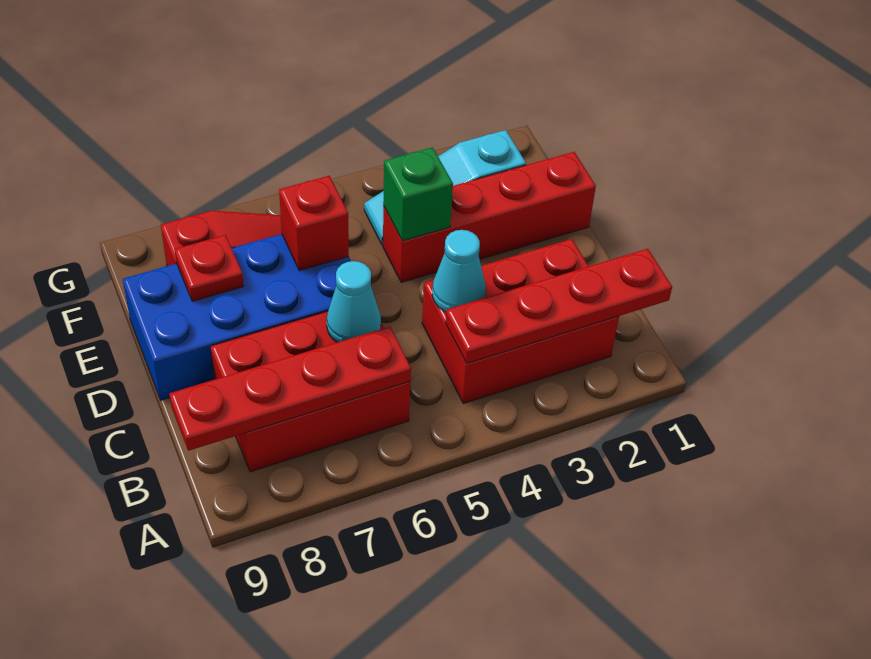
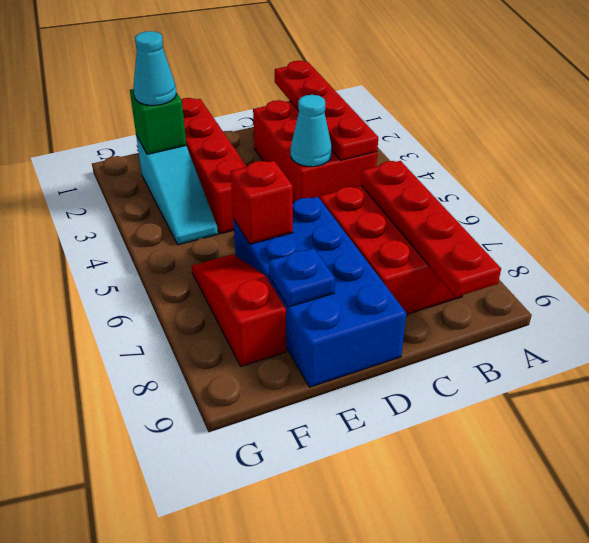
cyan cone C6 level 2 -> cyan cone F2 level 3
green brick E4 level 2 -> green brick F2 level 2
red plate E8 level 2 -> blue plate E8 level 2

